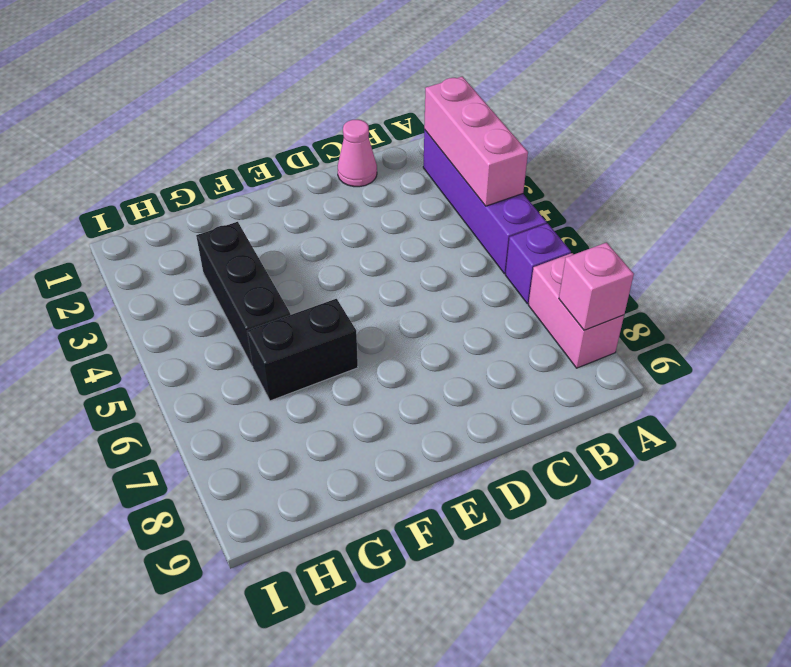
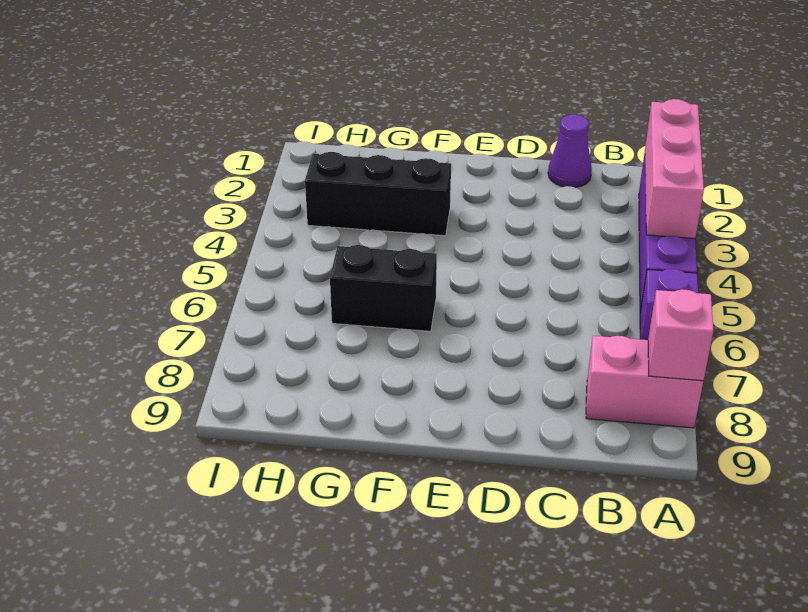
pink brick A7:A8 level 1 -> pink brick A8:B8 level 1
pink cone C1 level 1 -> purple cone C1 level 1
black brick G3:G5 level 1 -> black brick F3:H3 level 1

